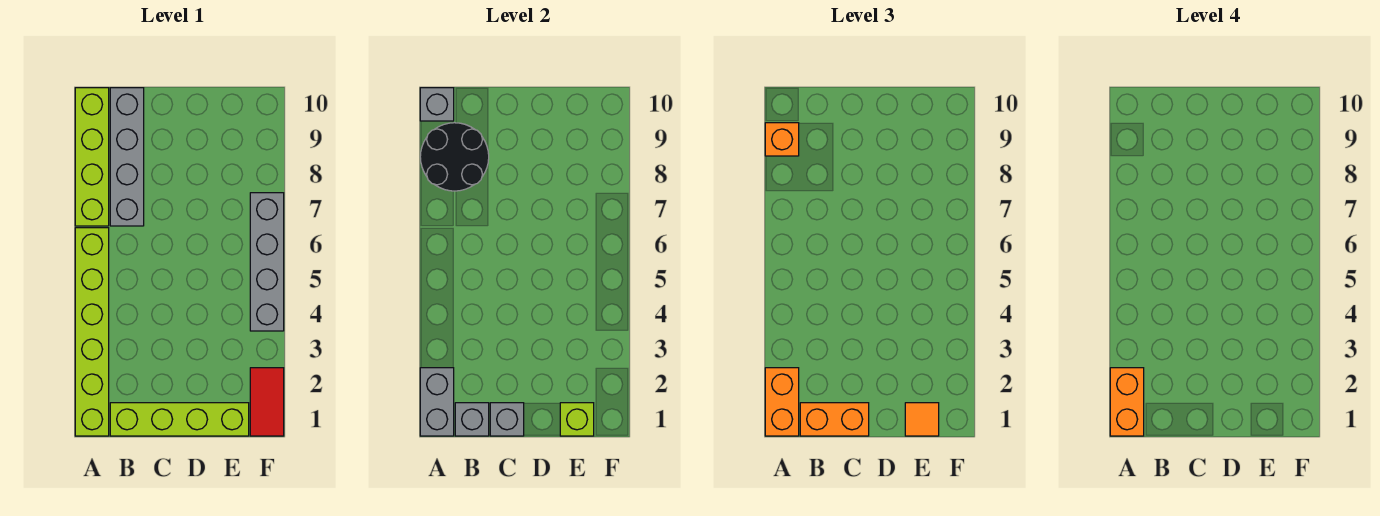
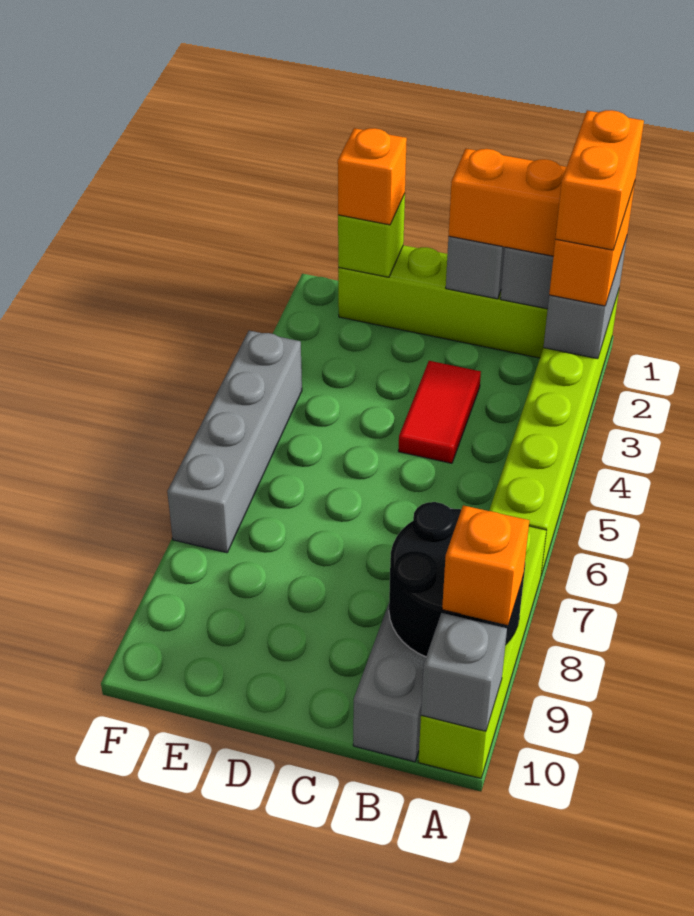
orange tile E1 level 3 -> orange brick E1 level 3
red tile F1:F2 level 1 -> red tile C3:C4 level 1

